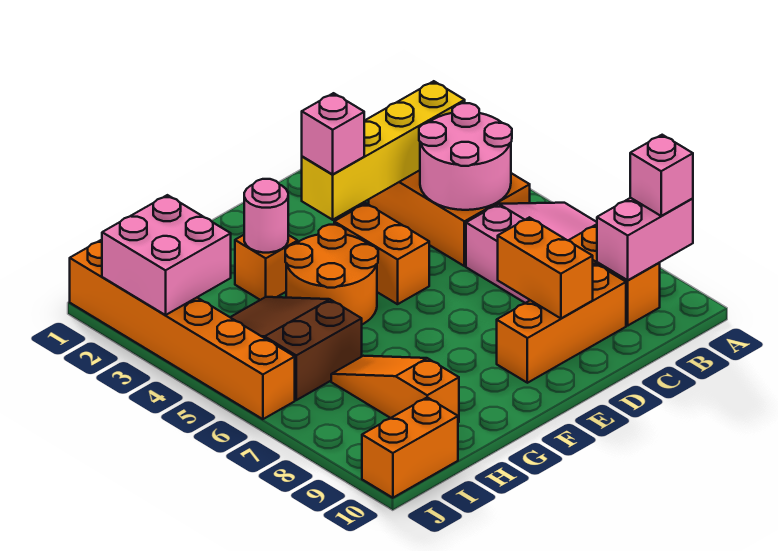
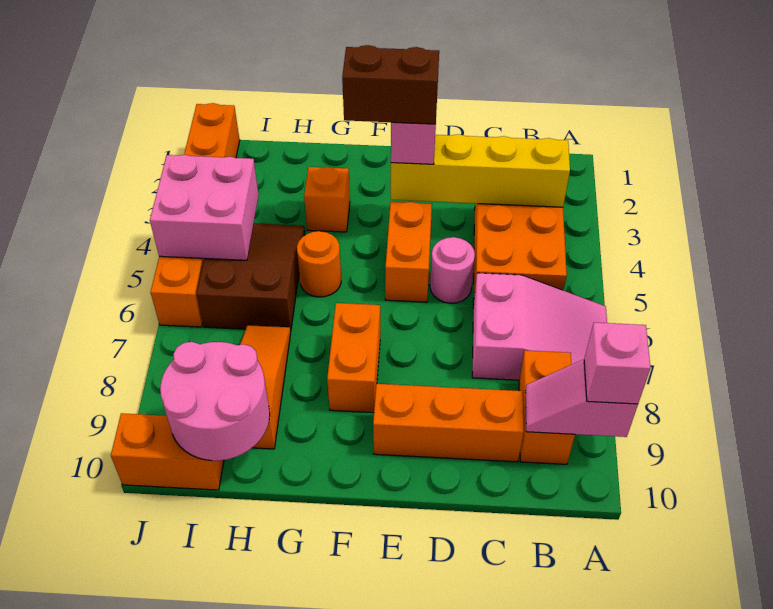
pink brick A9:B9 level 2 -> pink slope A9:B9 level 2 top A
pink round brick B4:C5 level 2 -> pink round brick H9:I10 level 2
orange brick D8:D9 level 2 -> orange brick F7:F8 level 1
none -> brown brick E3:F3 level 4
orange round brick F4:G5 level 1 -> orange round brick G5 level 1
pink round brick G3 level 2 -> pink round brick D5 level 1
pink brick I2:J3 level 2 -> pink brick I4:J5 level 2

